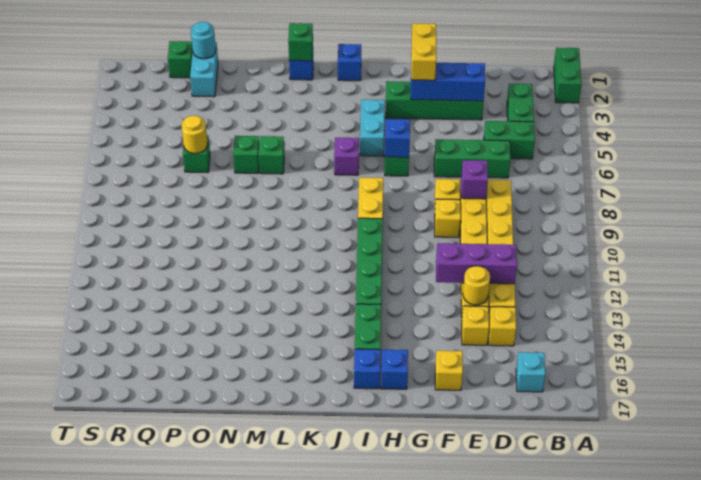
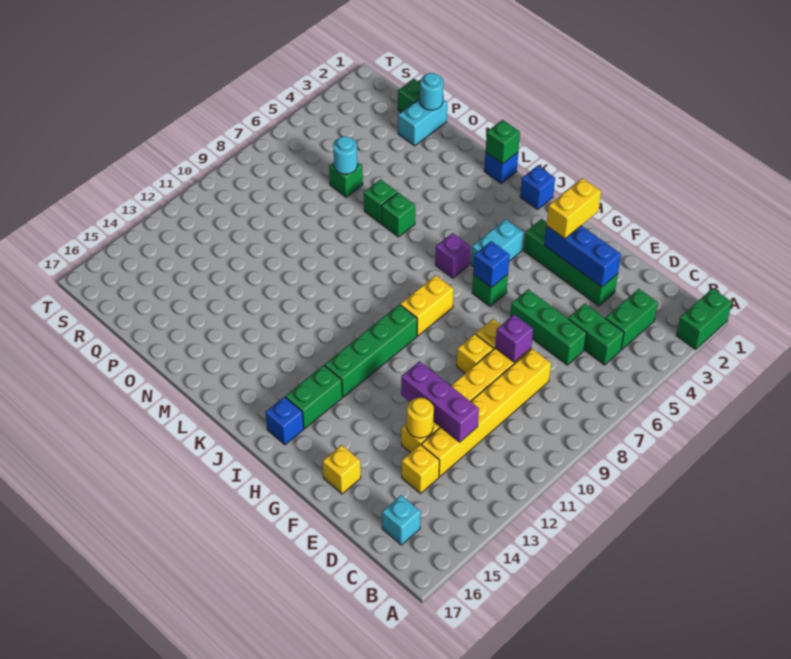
yellow brick E14 level 1 -> none
blue brick H16 level 1 -> none
yellow round brick P6 level 2 -> cyan round brick P6 level 2

